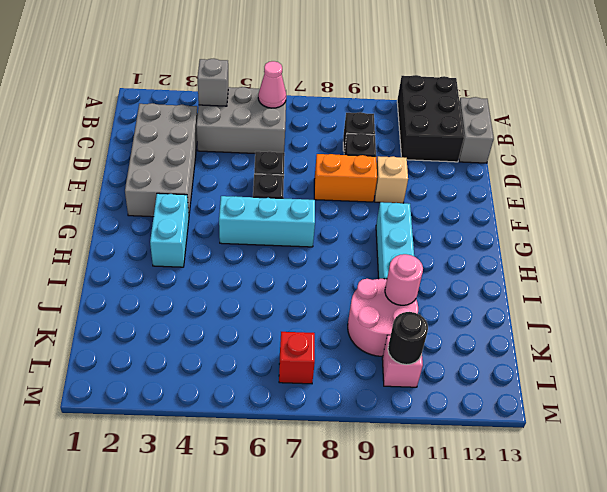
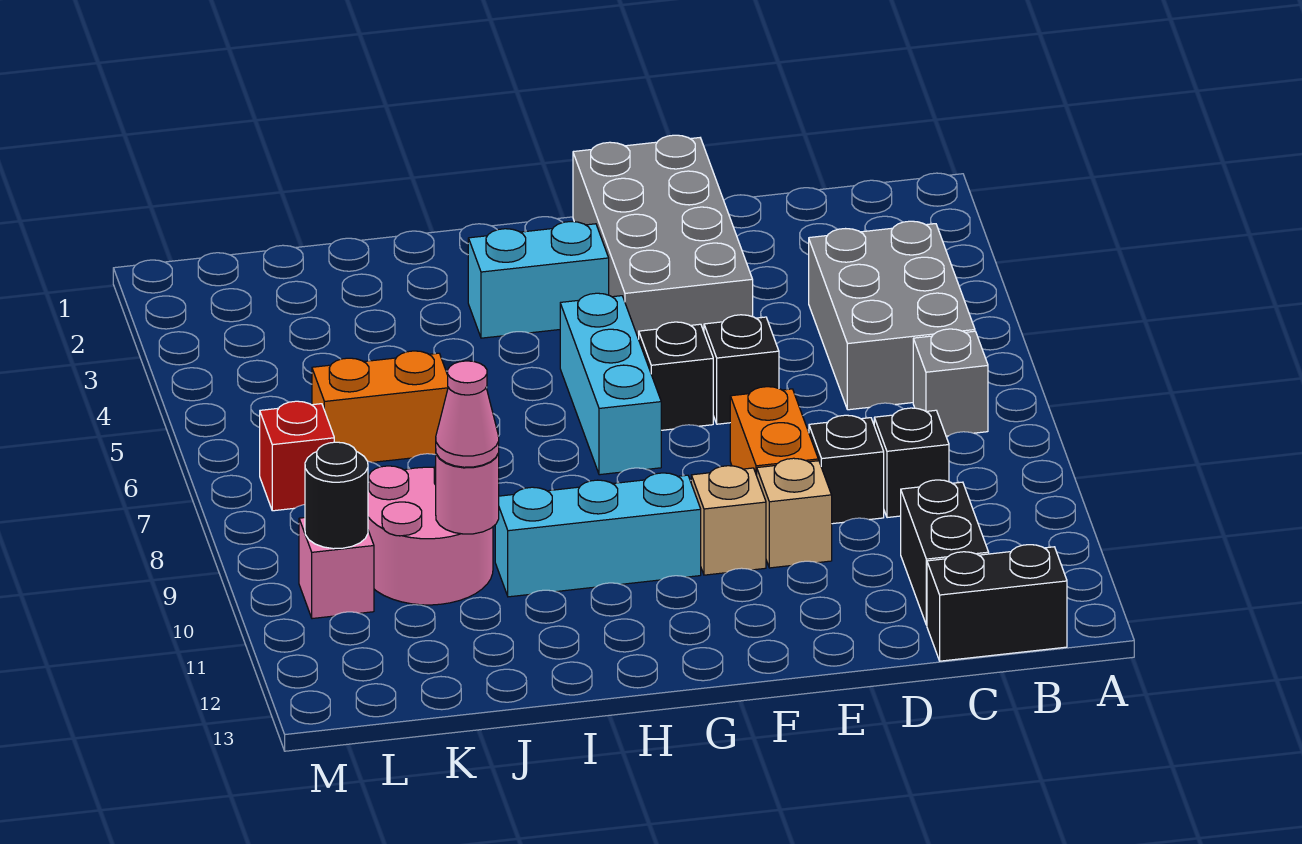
black brick A11:C12 level 1 -> black brick C11:C12 level 1
grey brick B4 level 2 -> grey brick B7 level 1
pink cone B6 level 2 -> pink cone J10 level 3
grey brick B13:C13 level 1 -> black brick B13:C13 level 1
grey brick C2:F3 level 1 -> grey brick E1:F4 level 1
none -> tan brick F10 level 1
none -> orange brick J6:K6 level 1

